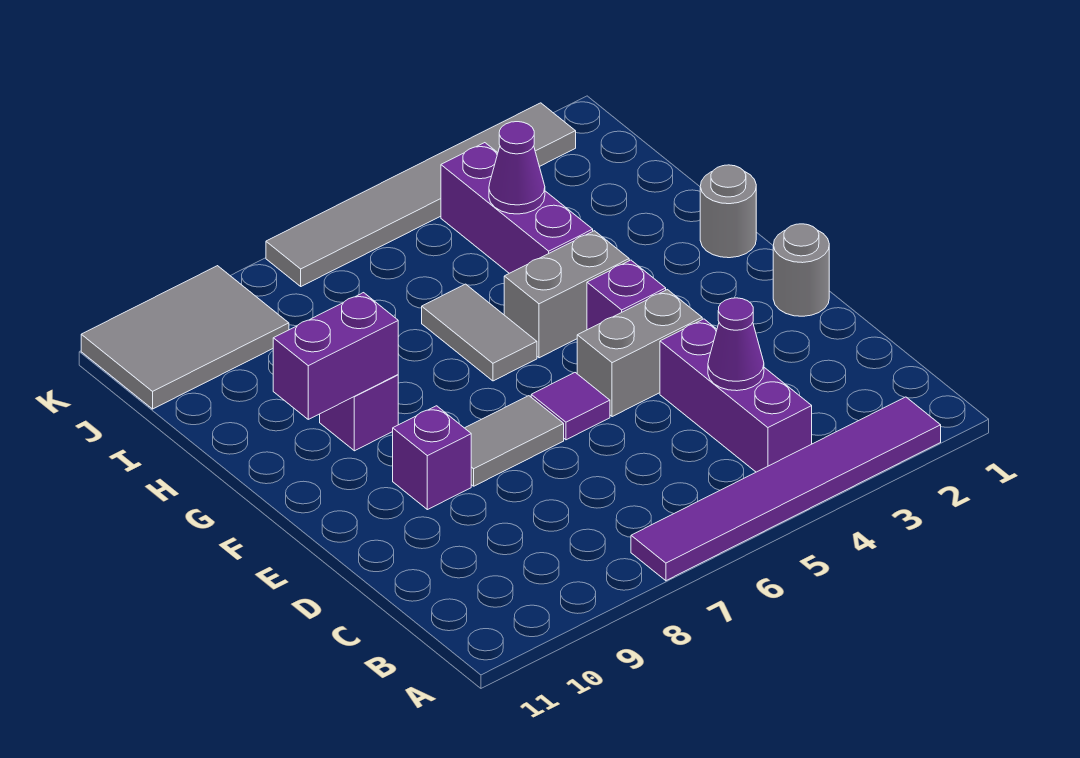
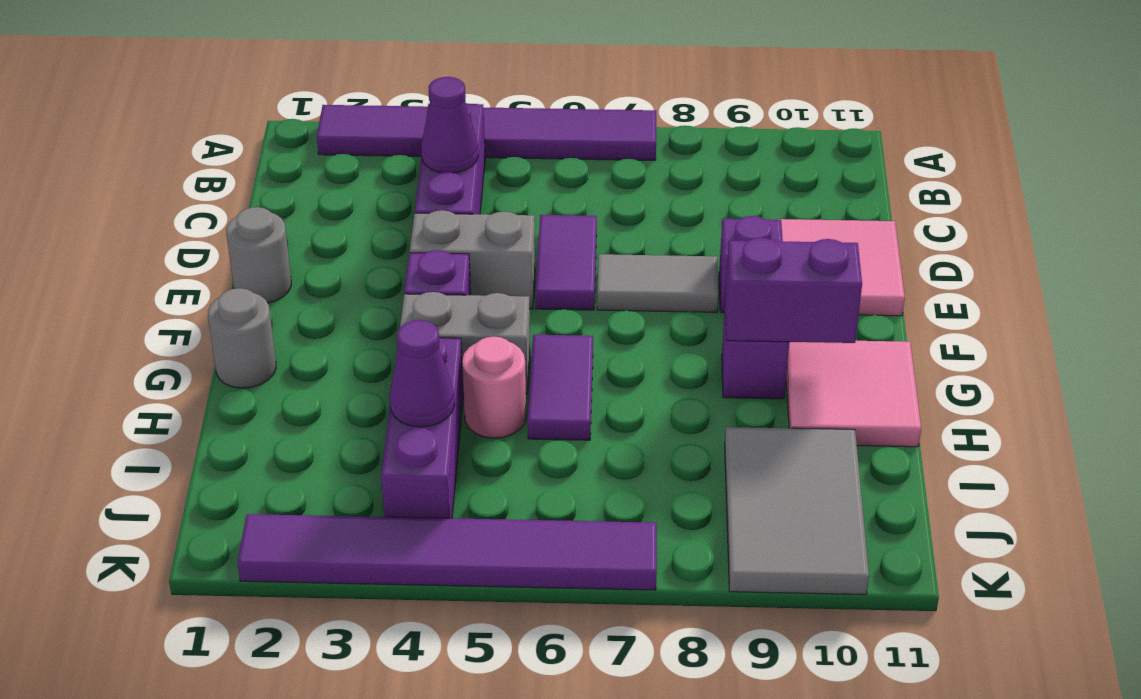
none -> pink tile D10:E11 level 1
purple tile E6 level 1 -> purple tile D6:E6 level 1
grey tile G6:H6 level 1 -> purple tile G6:H6 level 1
none -> pink tile G10:H11 level 1
none -> pink round brick H5 level 1
grey tile J9:K11 level 1 -> grey tile I9:K10 level 1
grey tile K2:K7 level 1 -> purple tile K2:K7 level 1

